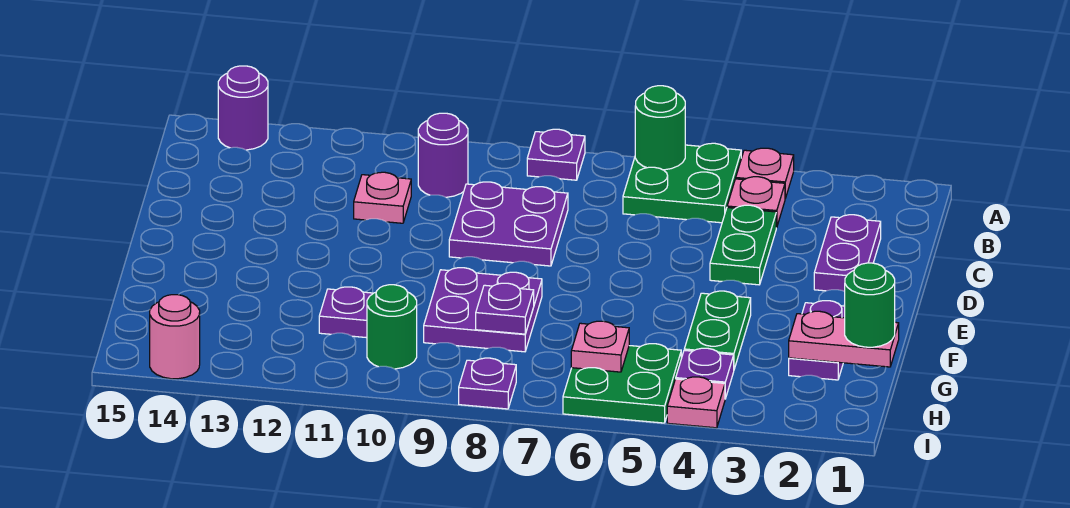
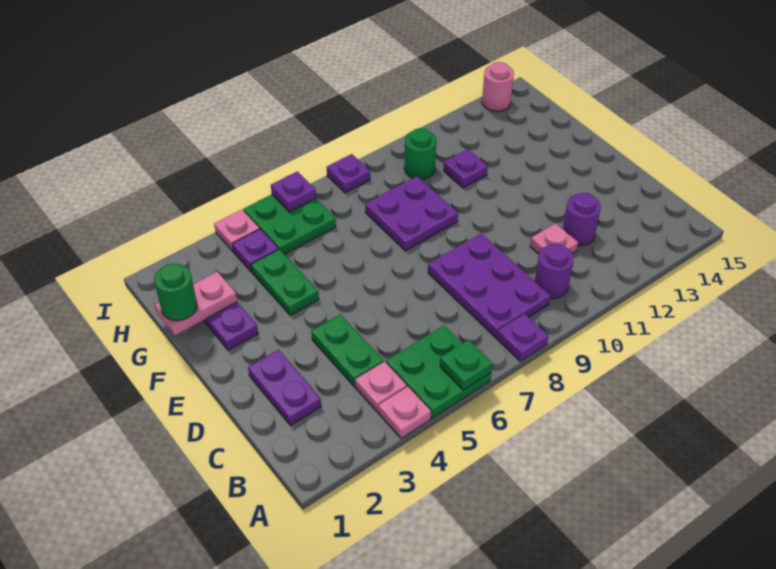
green round brick A6 level 2 -> green plate A6 level 2
purple round brick A14 level 1 -> purple round brick C12 level 1
purple plate C8:D9 level 1 -> purple plate B8:D9 level 1
purple plate G8 level 2 -> purple plate I6 level 2
pink plate H6 level 2 -> none

